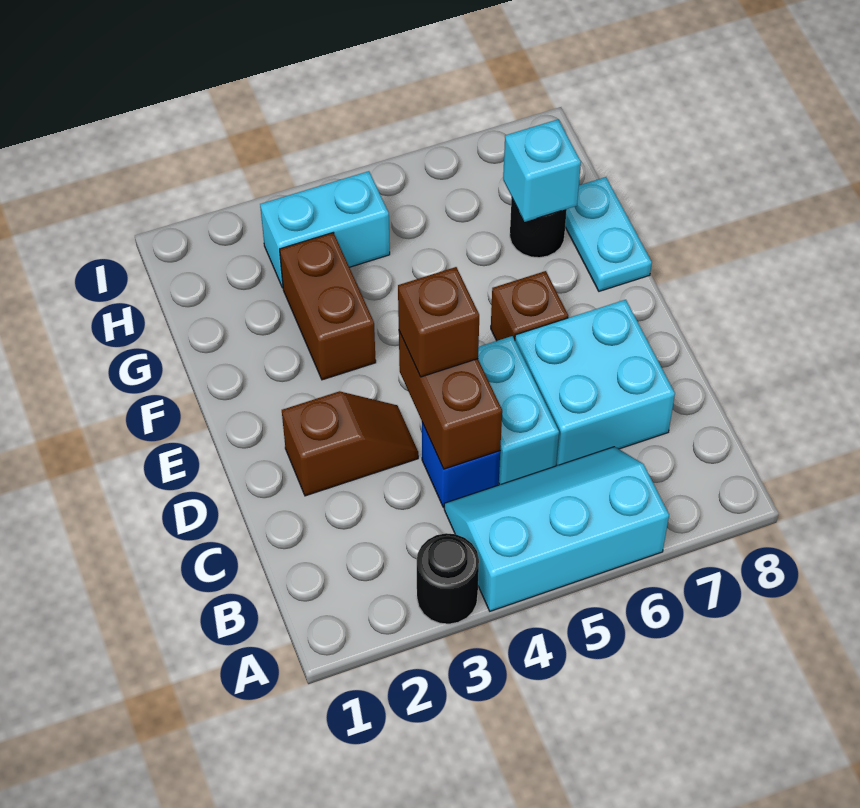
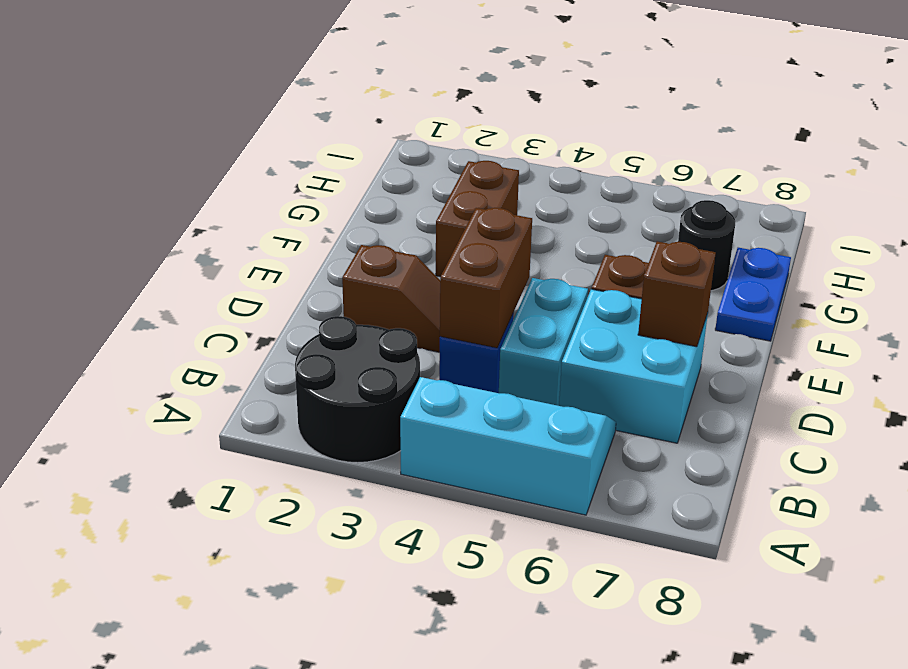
black round brick A3 level 1 -> black round brick A2:B3 level 1
brown brick D4 level 3 -> brown brick D7 level 2
cyan plate F8:G8 level 1 -> blue plate F8:G8 level 1
cyan brick G7 level 2 -> none
cyan brick H3:H4 level 1 -> none

